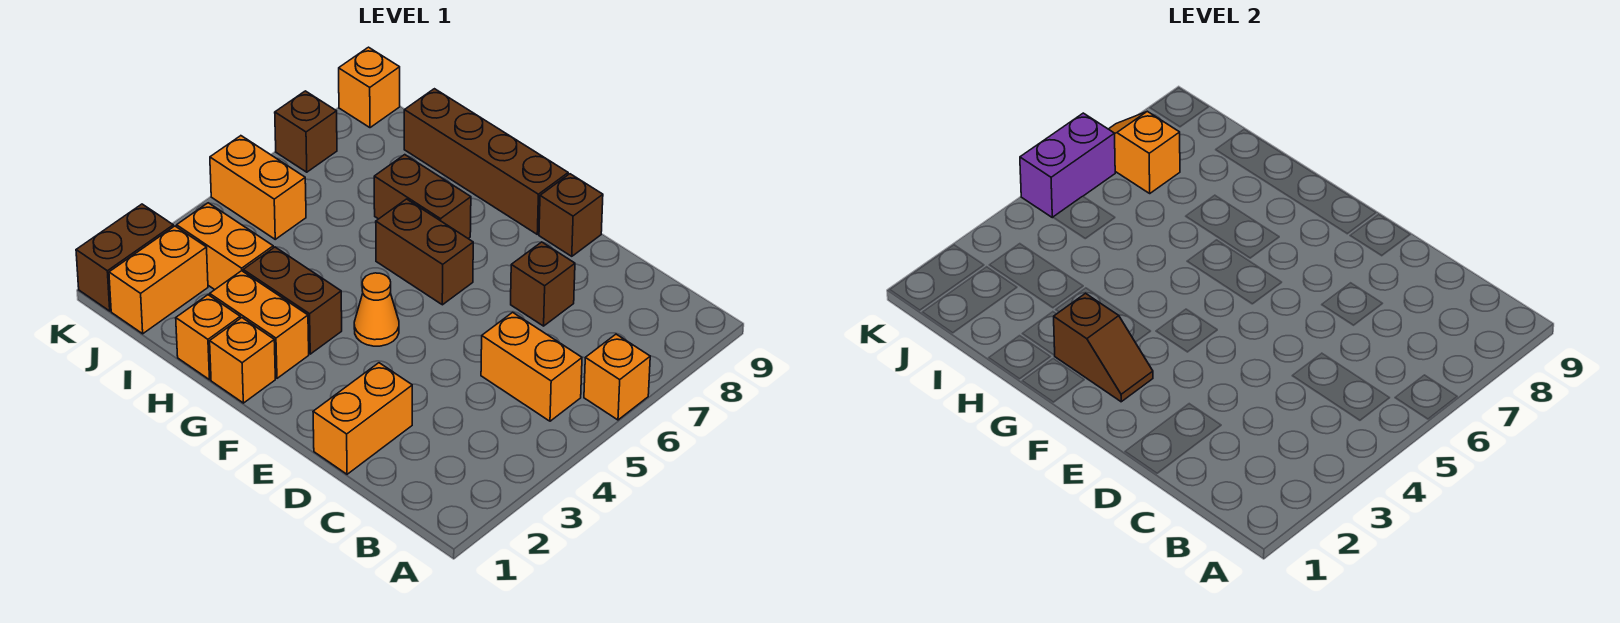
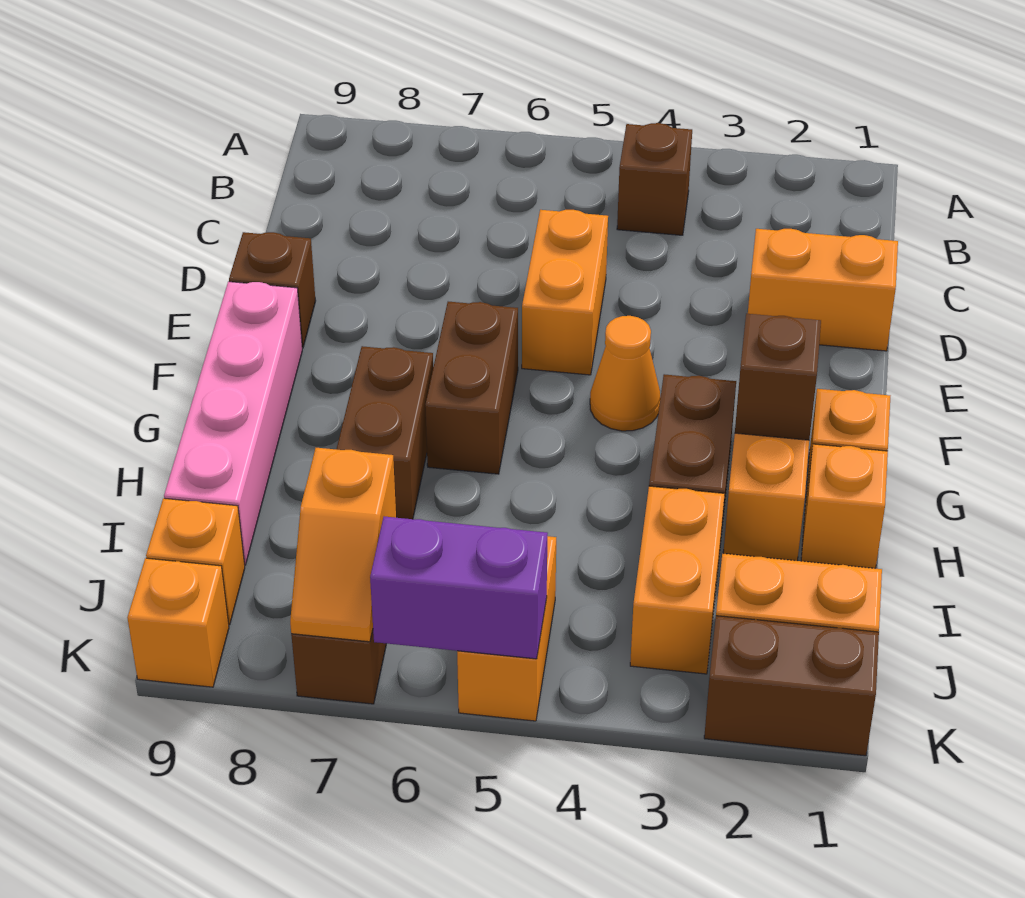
orange brick A6 level 1 -> orange brick J9 level 1
orange brick B5:C5 level 1 -> orange brick D5:E5 level 1
brown brick D7 level 1 -> brown brick B4 level 1
brown brick F9:I9 level 1 -> pink brick F9:I9 level 1

